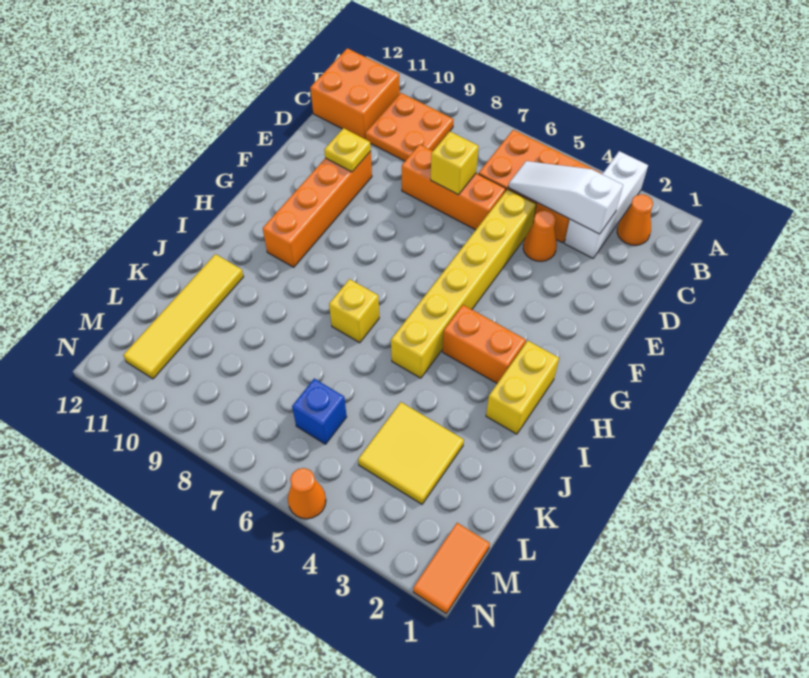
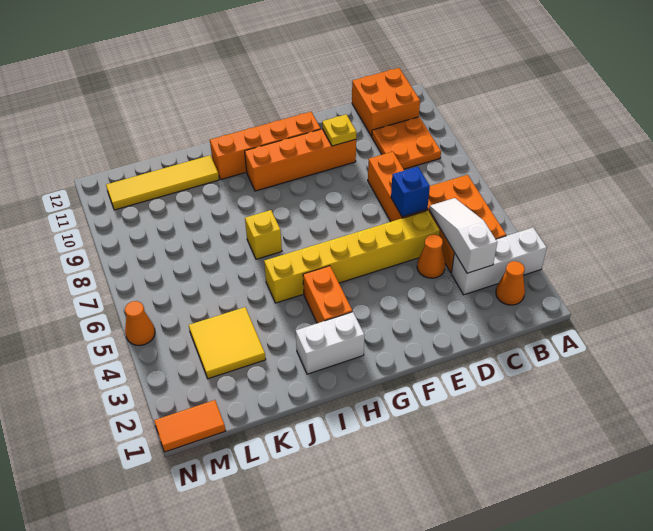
yellow brick D7 level 2 -> none
none -> orange brick F11:I11 level 1
yellow brick H2:I2 level 1 -> white brick H2:I2 level 1
blue brick L6 level 1 -> blue brick D6 level 2

